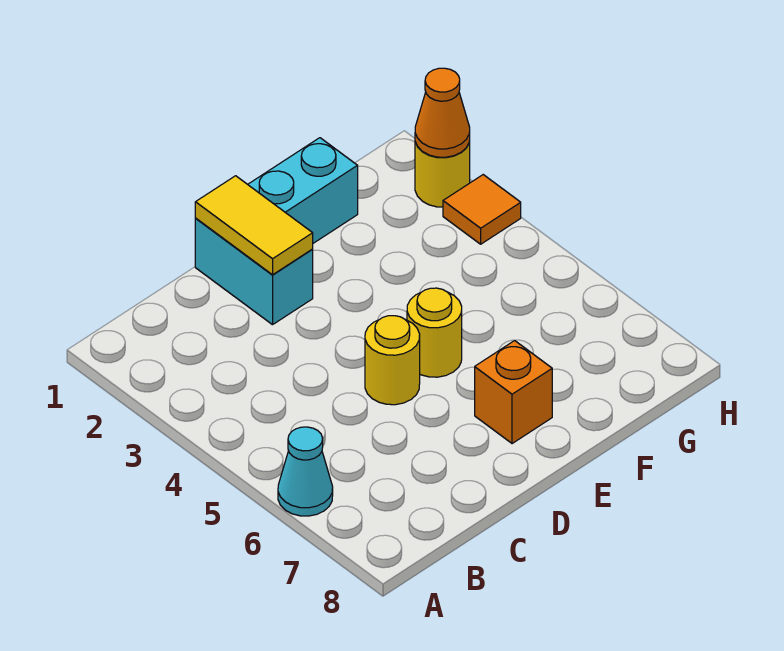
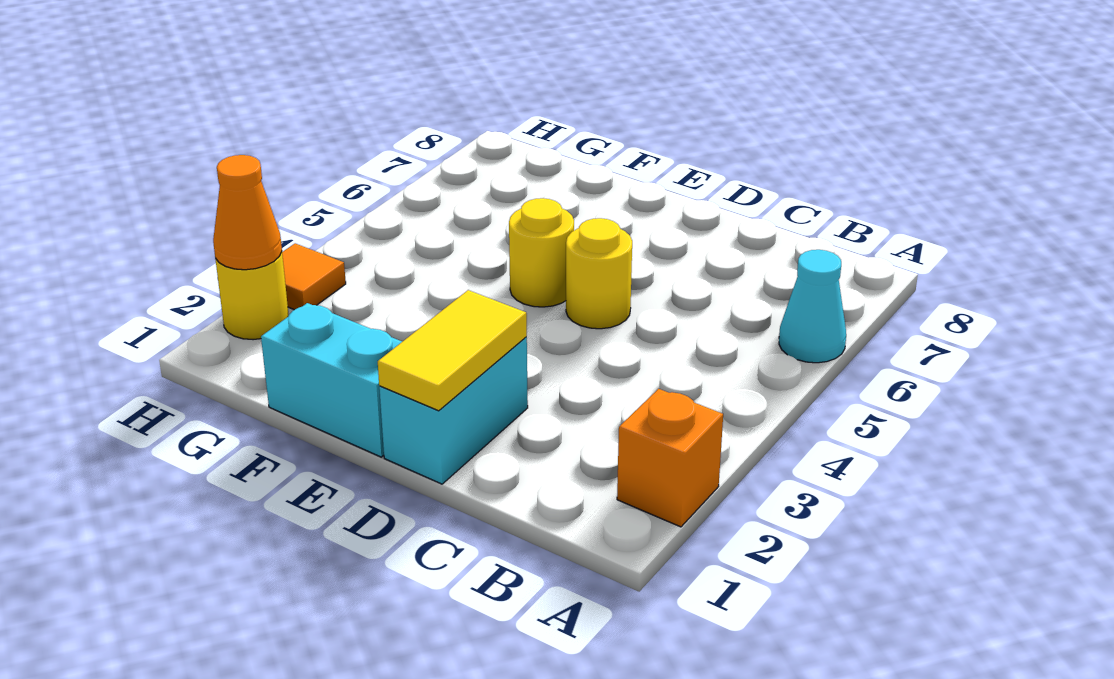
orange brick E7 level 1 -> orange brick A2 level 1

